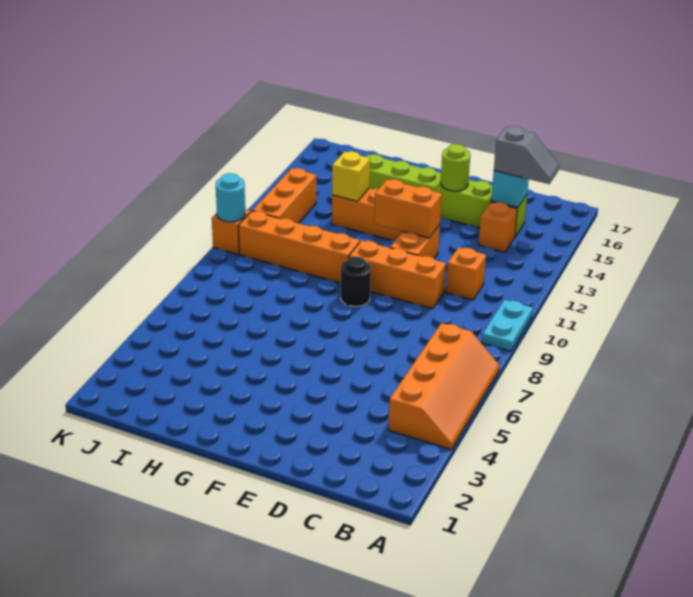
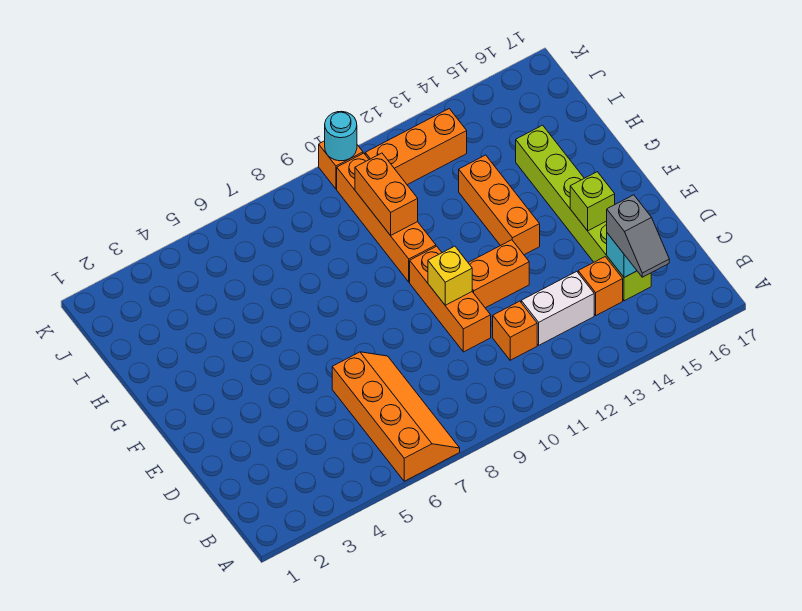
orange slope A4:B7 level 1 top B -> orange slope A6:D7 level 1 top 6
cyan plate A9:A10 level 1 -> none
none -> white brick C12:C13 level 1
orange brick E12:F12 level 2 -> orange brick H10:I10 level 2
lime round brick E15 level 2 -> lime brick E15 level 2
black round brick F9 level 1 -> none
yellow brick H13 level 2 -> yellow brick E10 level 2

